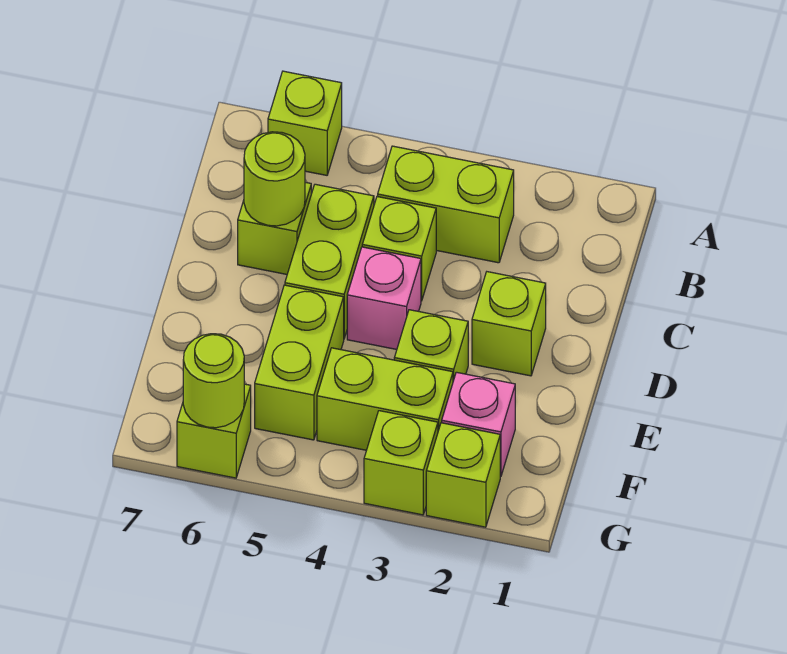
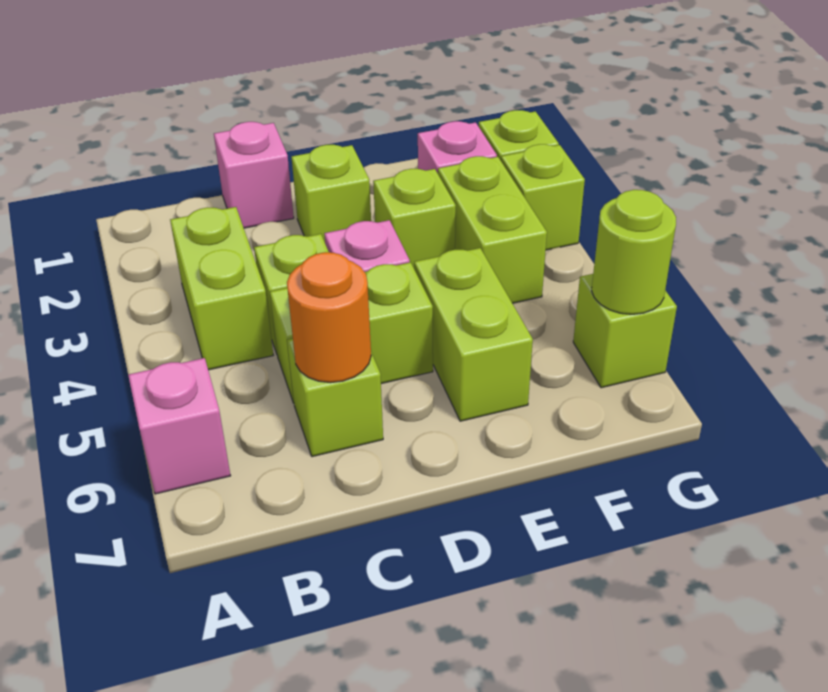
lime brick A6 level 1 -> pink brick A6 level 1
none -> pink brick C1 level 1
lime round brick C6 level 2 -> orange round brick C6 level 2
lime brick E5:F5 level 1 -> lime brick E5:E6 level 1

